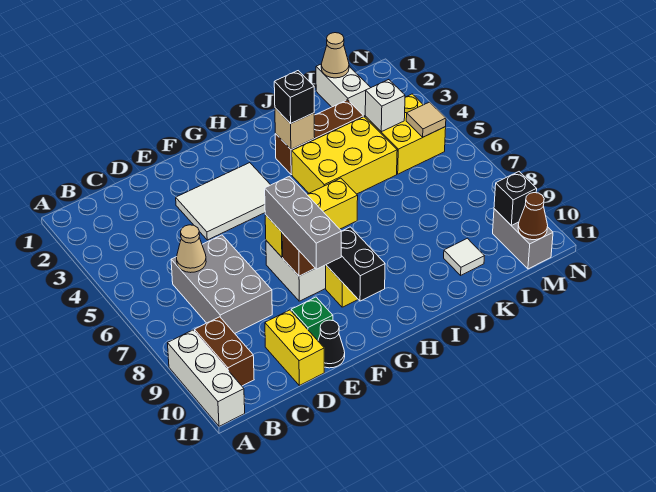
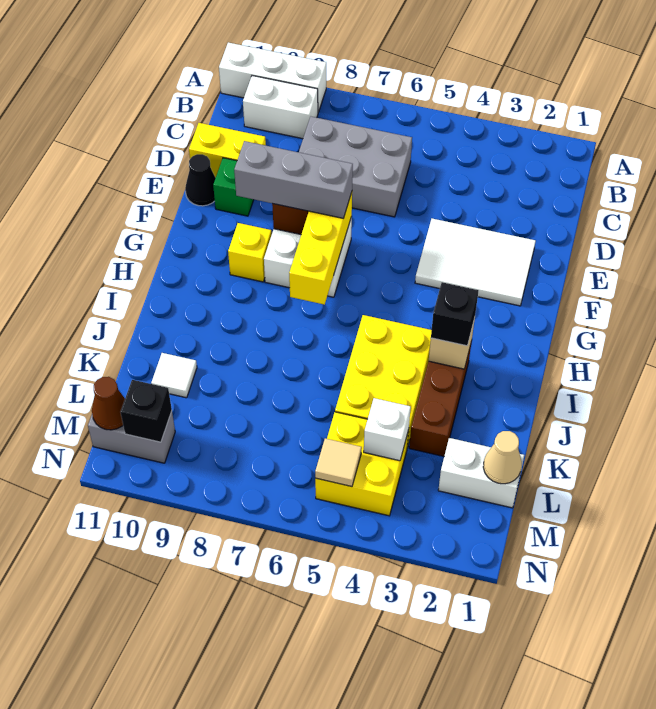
brown brick B9:B10 level 1 -> white brick B9:B10 level 1
tan cone C6 level 2 -> none
white tile E3:G4 level 1 -> white tile E2:F4 level 1
black brick G9:G10 level 2 -> none

